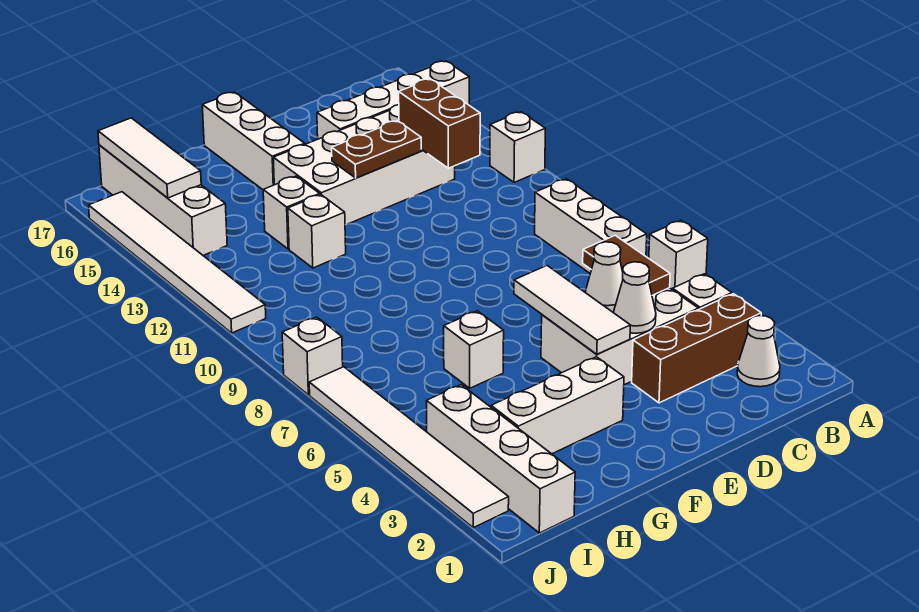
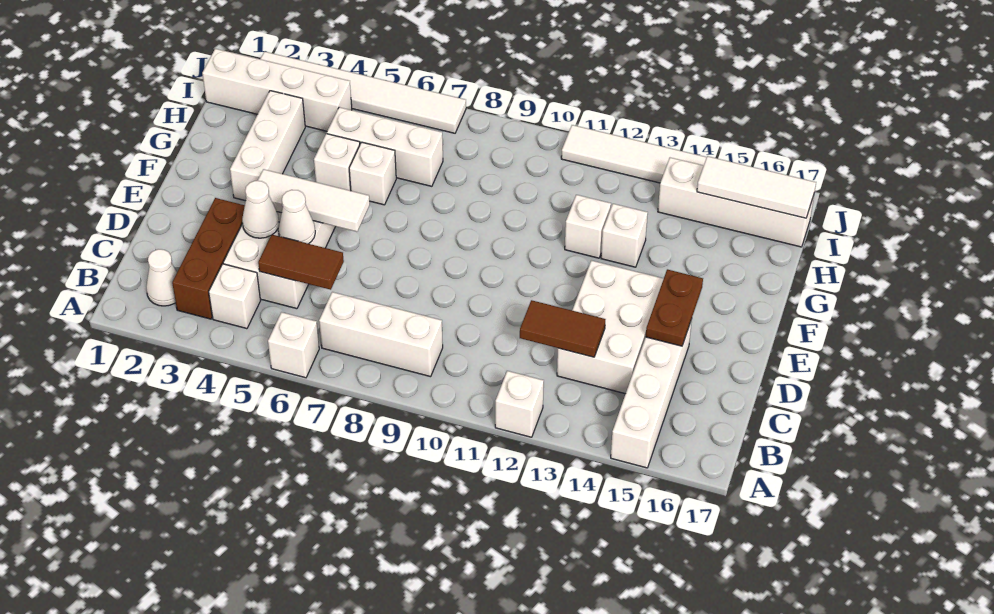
brown brick C12:C13 level 2 -> brown tile C12:C13 level 2
white brick C13:F14 level 1 -> white brick C13:E14 level 1
brown plate D13:E13 level 2 -> brown plate D15:E15 level 2
white brick F15:F17 level 1 -> white brick H5:H7 level 1
white brick J8 level 1 -> white brick G5 level 1

